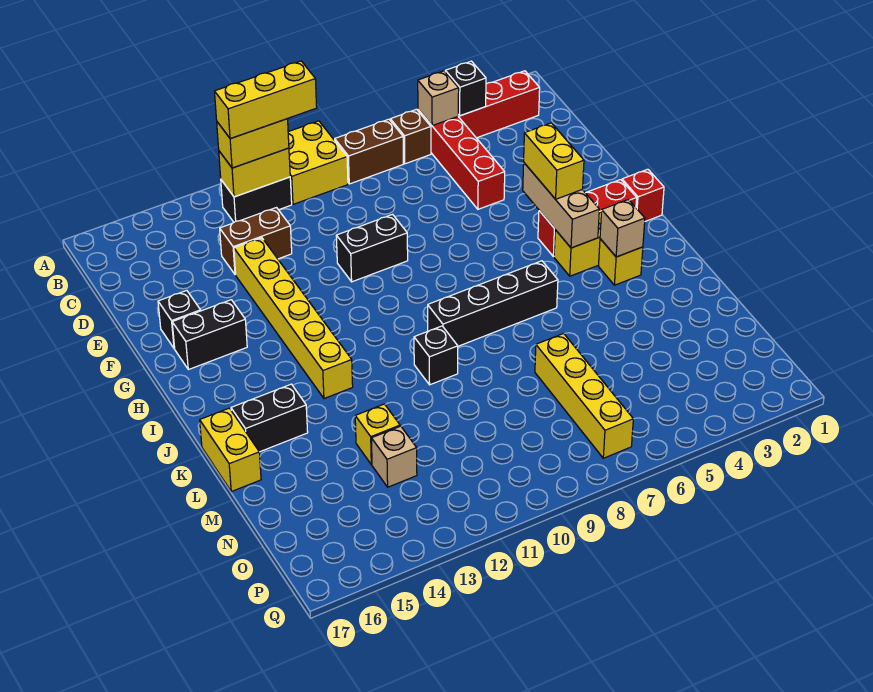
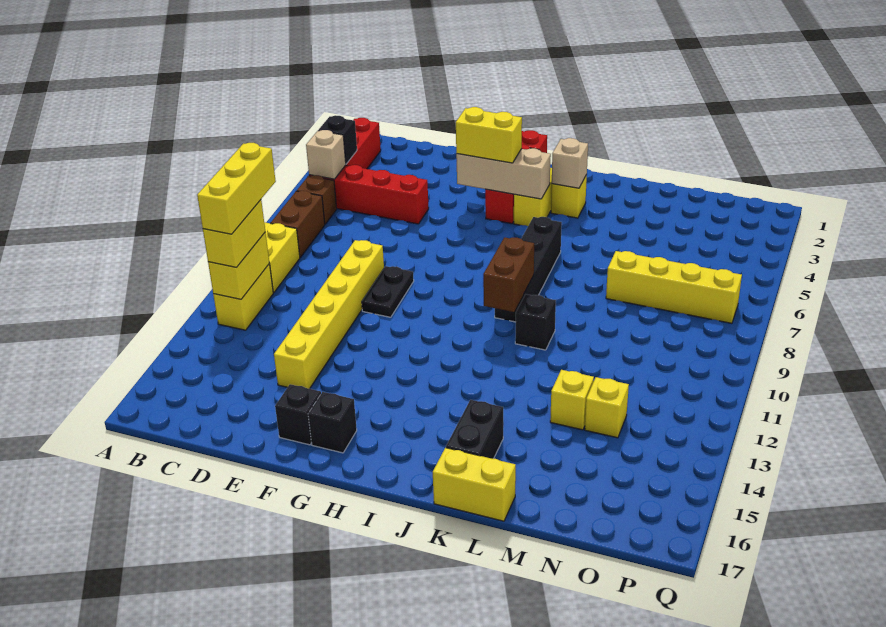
black brick B11:B12 level 1 -> yellow brick B11:B12 level 1
brown brick D12:D13 level 1 -> brown brick J9:J10 level 2
yellow brick E13:J13 level 1 -> yellow brick E9:E14 level 1
black brick F9:F10 level 1 -> black plate F9:F10 level 1
black brick G15:G16 level 1 -> black brick G16 level 1
tan brick N13 level 1 -> yellow brick N13 level 1

